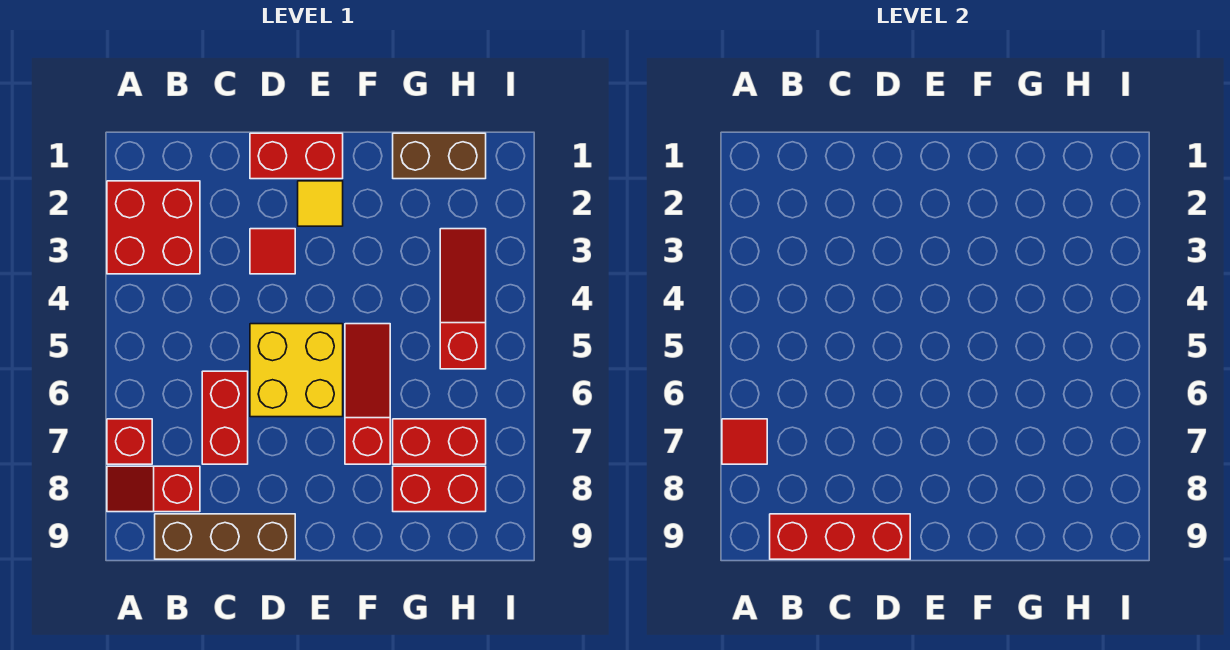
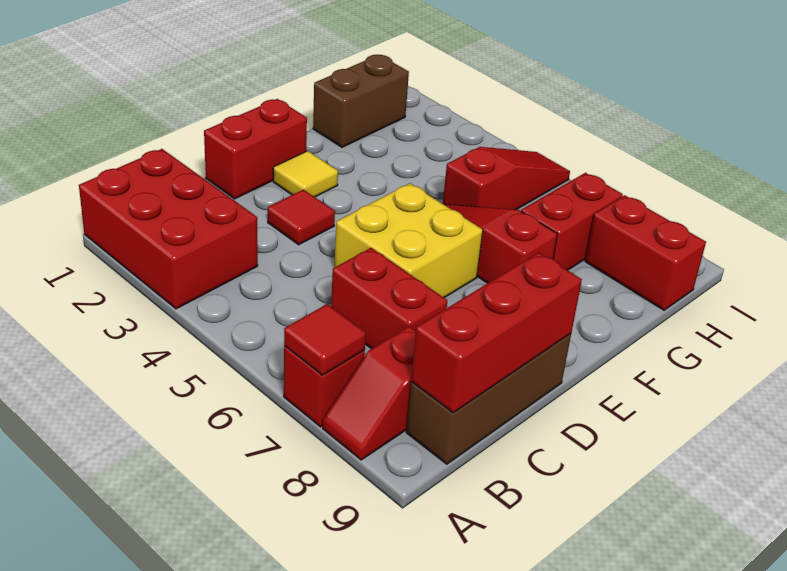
red brick A2:B3 level 1 -> red brick A1:B3 level 1
red brick G8:H8 level 1 -> red brick H8:H9 level 1
red slope H3:H5 level 1 top 5 -> red slope G5:I5 level 1 top G

